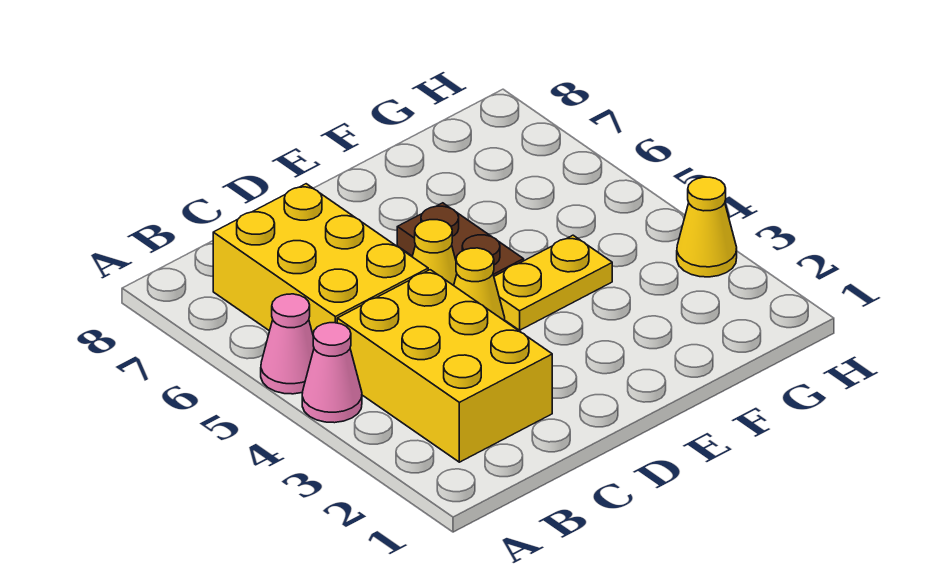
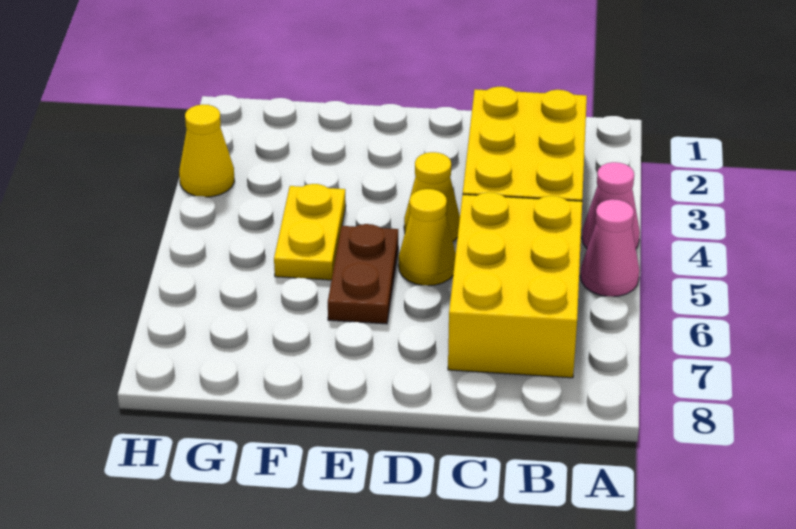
yellow plate E4:F4 level 1 -> yellow plate F4:F5 level 1

